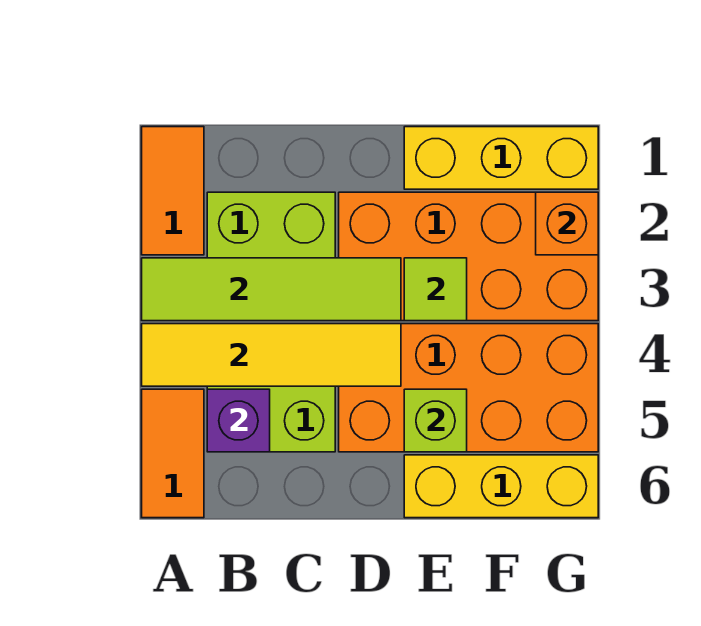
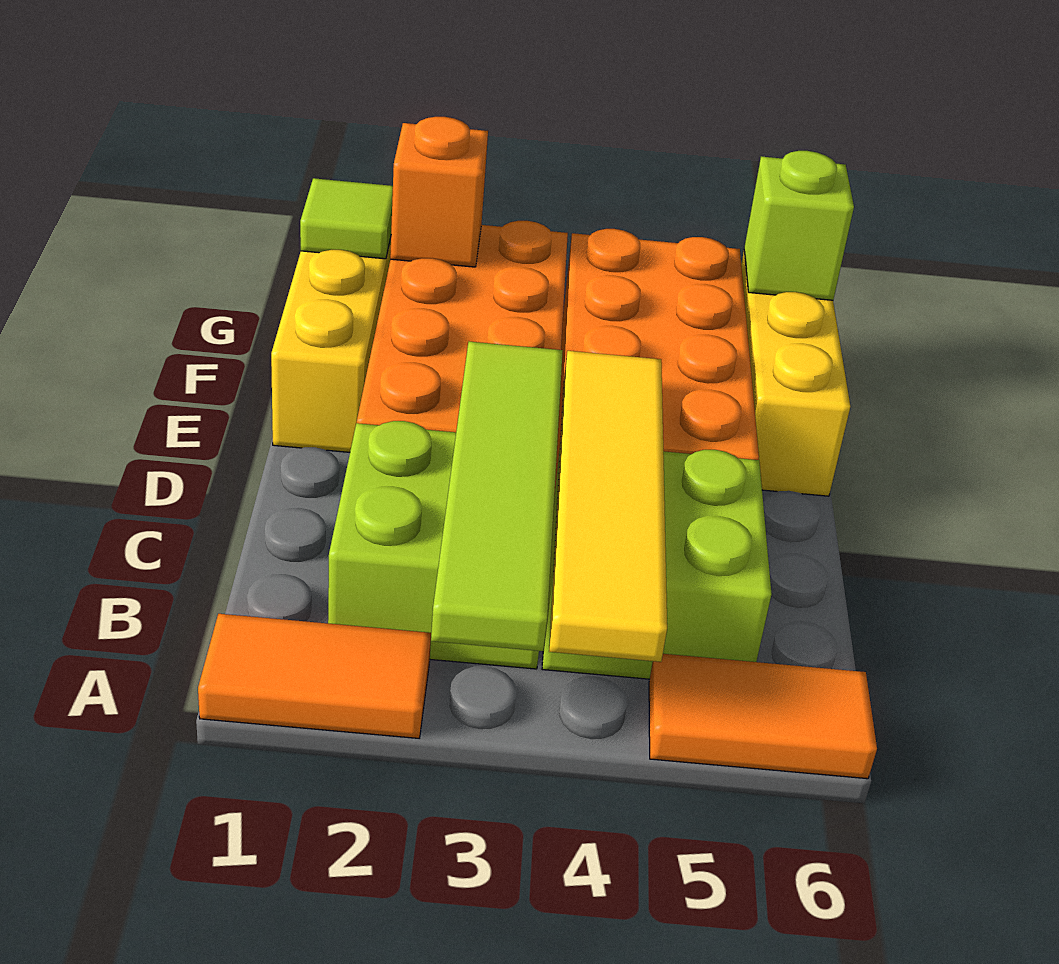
purple brick B5 level 2 -> none
lime tile E3 level 2 -> lime tile G1 level 2
lime brick E5 level 2 -> lime brick G6 level 2

